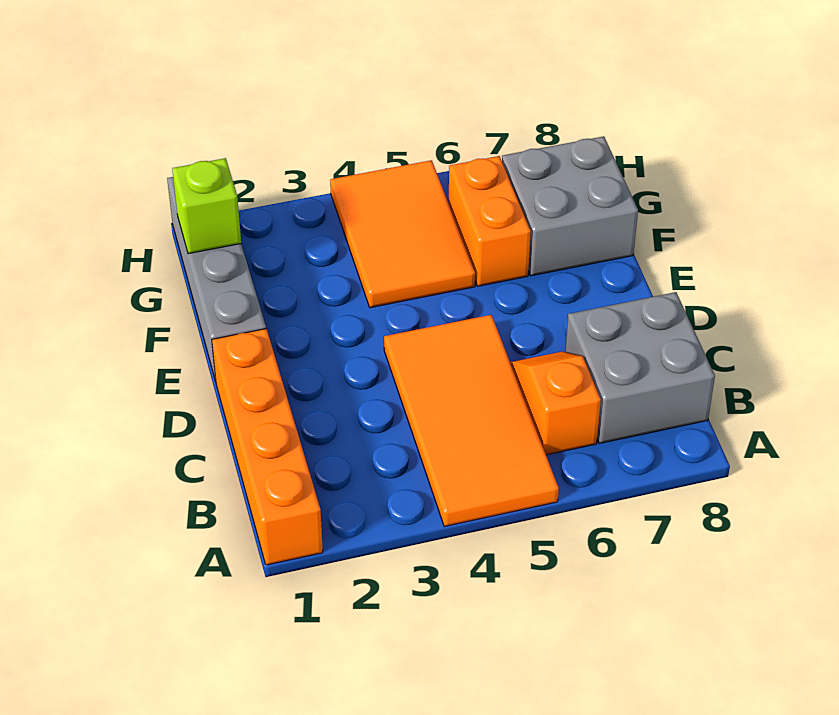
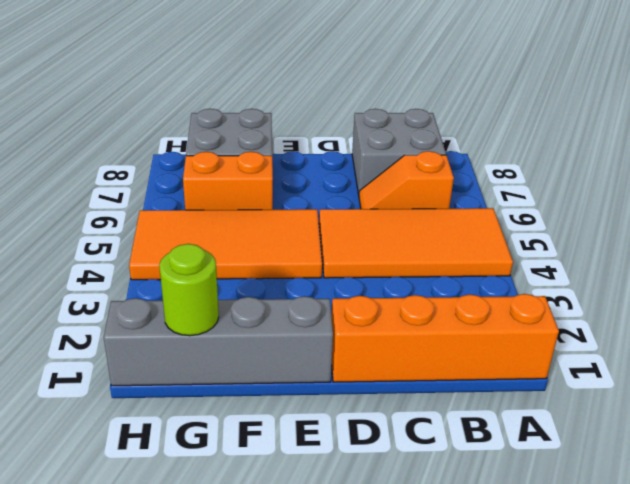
orange tile F4:H5 level 1 -> orange tile E4:H5 level 1
lime brick G1 level 2 -> lime round brick G1 level 2

